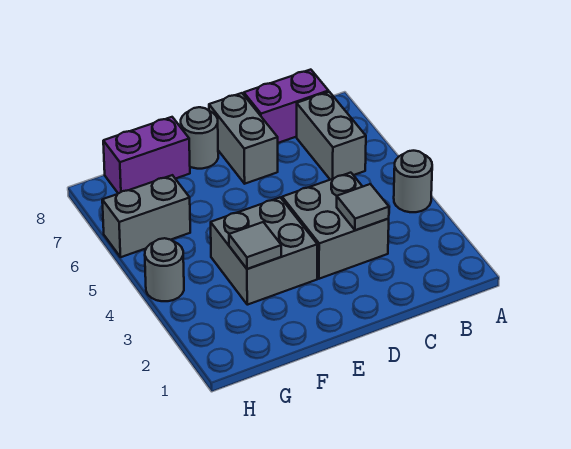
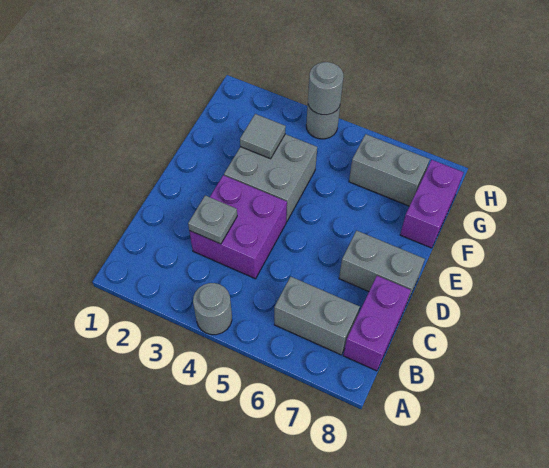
grey brick C3:D4 level 1 -> purple brick C3:D4 level 1
grey tile C3 level 2 -> grey plate C3 level 2
grey round brick E8 level 1 -> grey round brick H4 level 2
grey brick G6:H6 level 1 -> grey brick G6:G7 level 1

